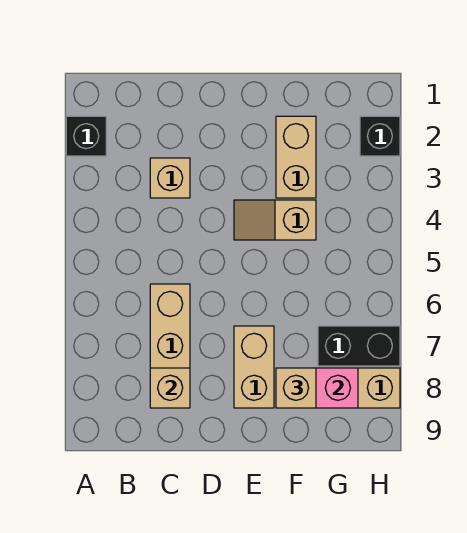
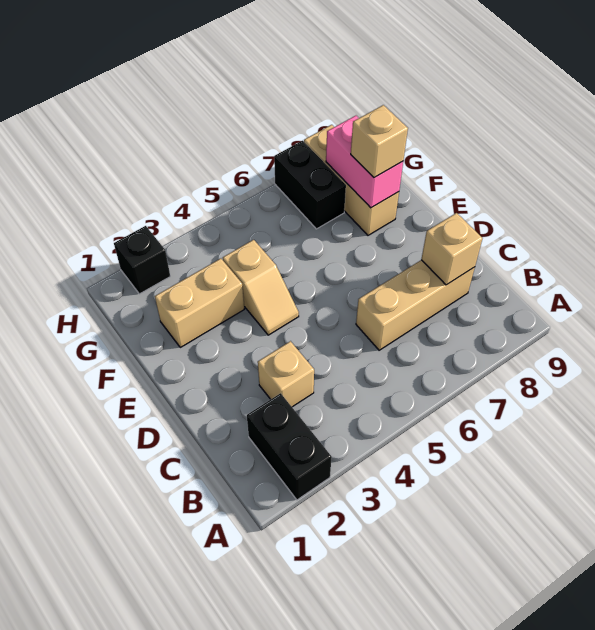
black brick A2 level 1 -> black brick A2:B2 level 1
tan brick E7:E8 level 1 -> none

